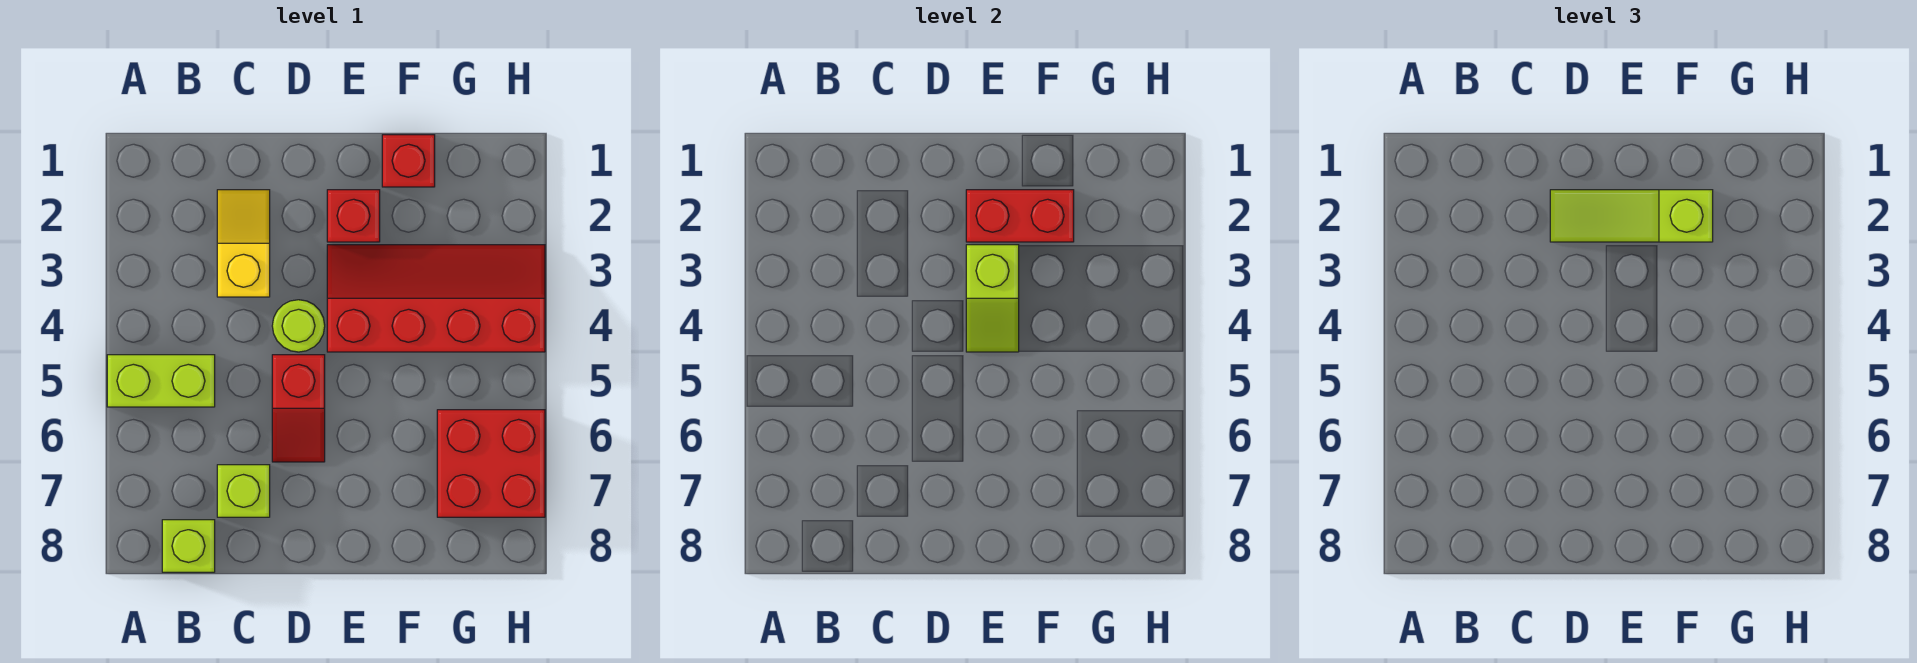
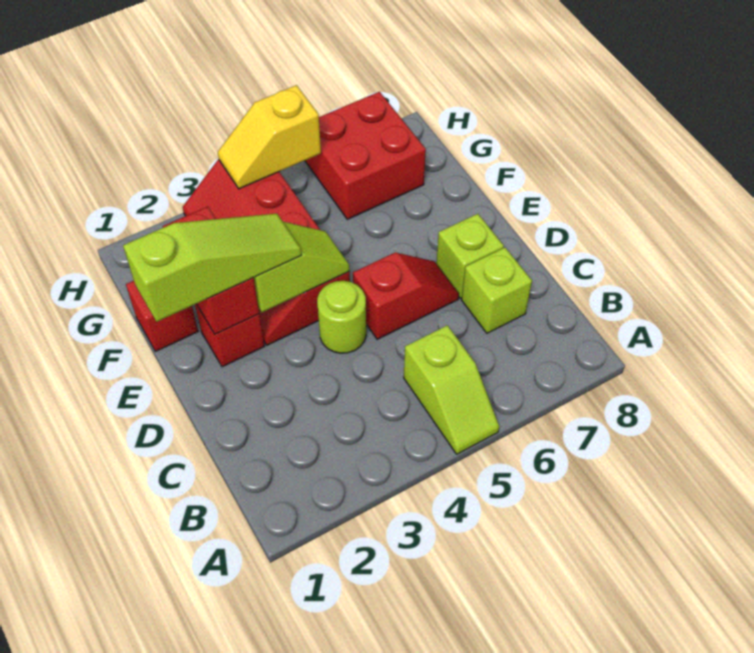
lime brick A5:B5 level 1 -> lime slope A5:B5 level 1 top B
lime brick B8 level 1 -> lime brick D7 level 1
yellow slope C2:C3 level 1 top 3 -> yellow slope H4:H5 level 2 top 5
lime slope D2:F2 level 3 top F -> lime slope E1:E3 level 3 top 1

